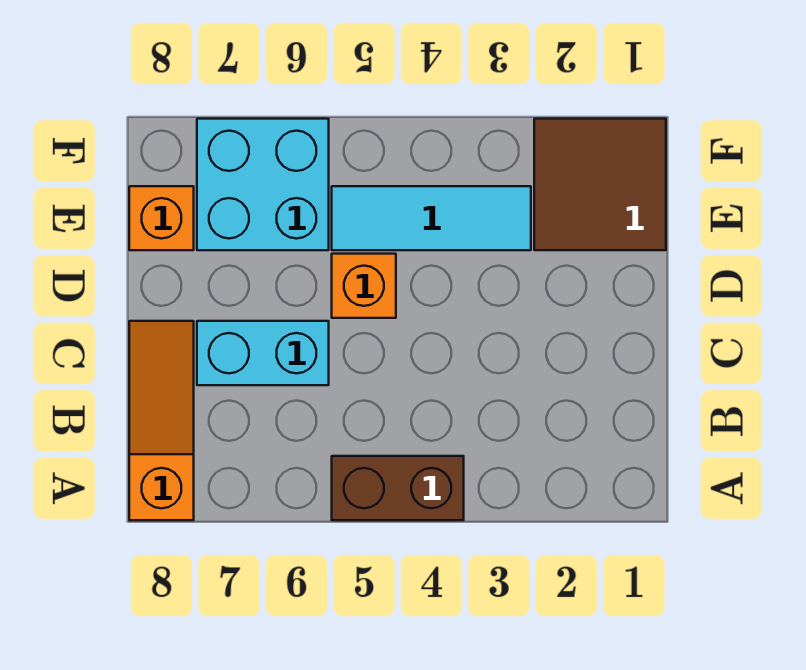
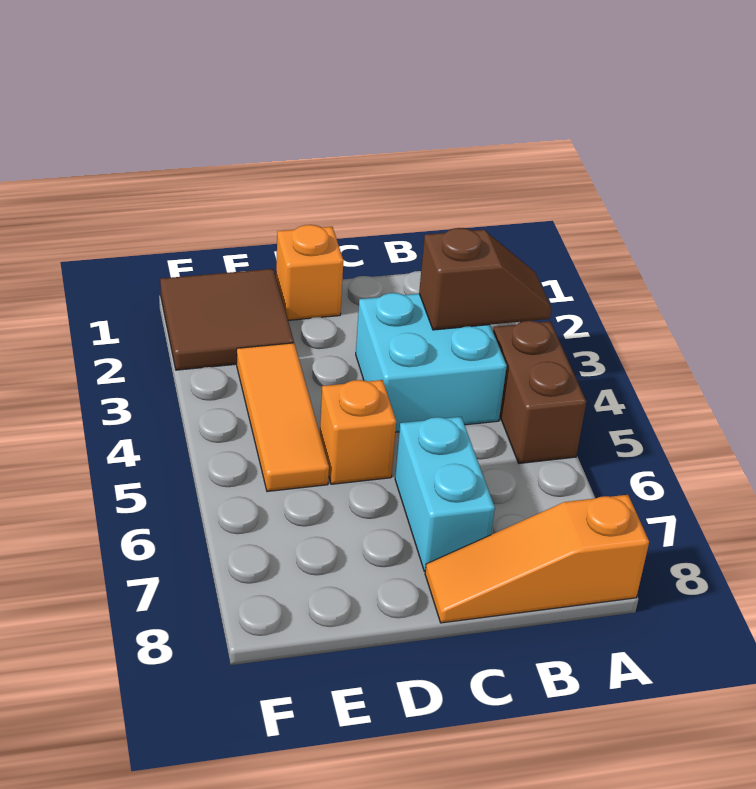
none -> brown slope A3:B3 level 2 top B
cyan tile E3:E5 level 1 -> orange tile E3:E5 level 1
cyan brick E6:F7 level 1 -> cyan brick B3:C4 level 1
orange brick E8 level 1 -> orange brick D1 level 1

